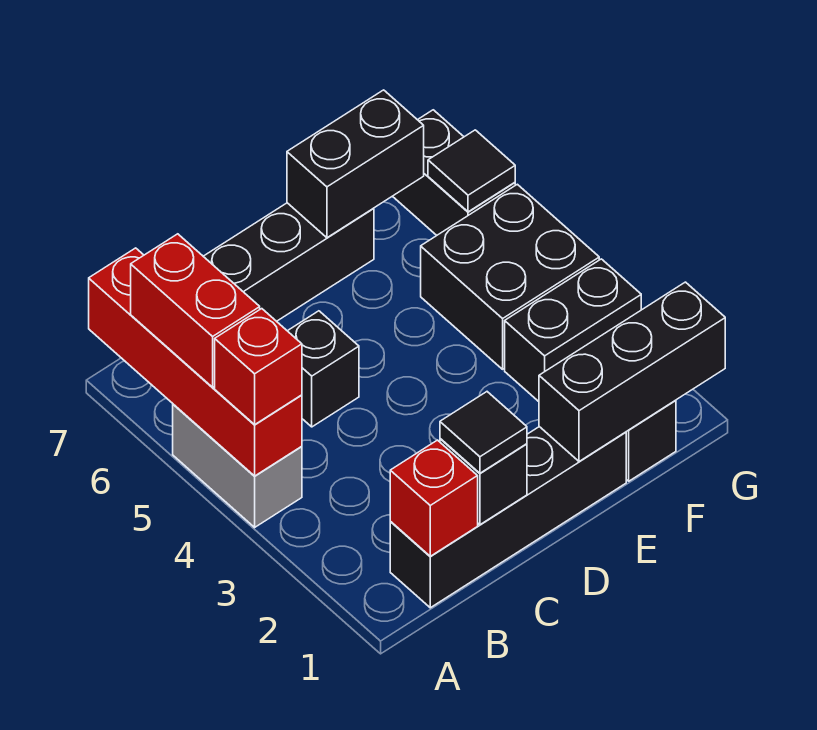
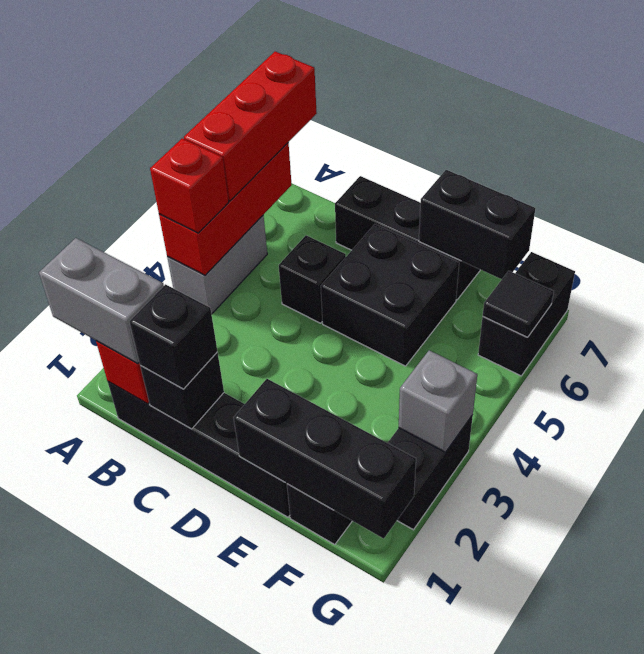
none -> grey brick A1:B1 level 3
red brick A4:A7 level 2 -> red brick A4:A6 level 2
red brick A5:A6 level 3 -> red brick A5:A7 level 3
black tile C1 level 3 -> black brick C1 level 3
black brick F3:G3 level 1 -> black brick G2:G3 level 1
black brick F4:G5 level 1 -> black brick D5:E6 level 1
none -> grey brick G3 level 2

